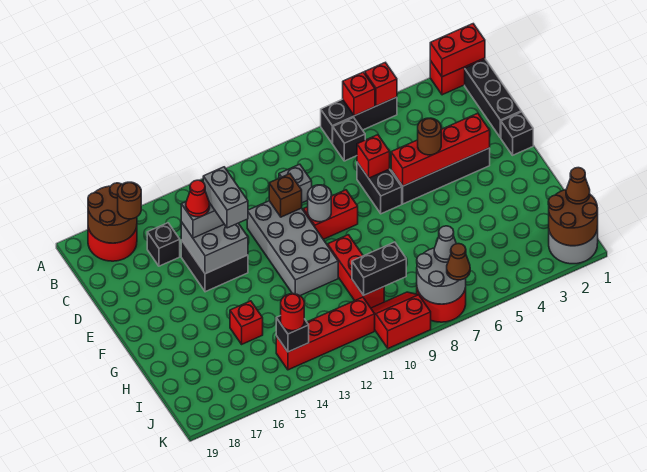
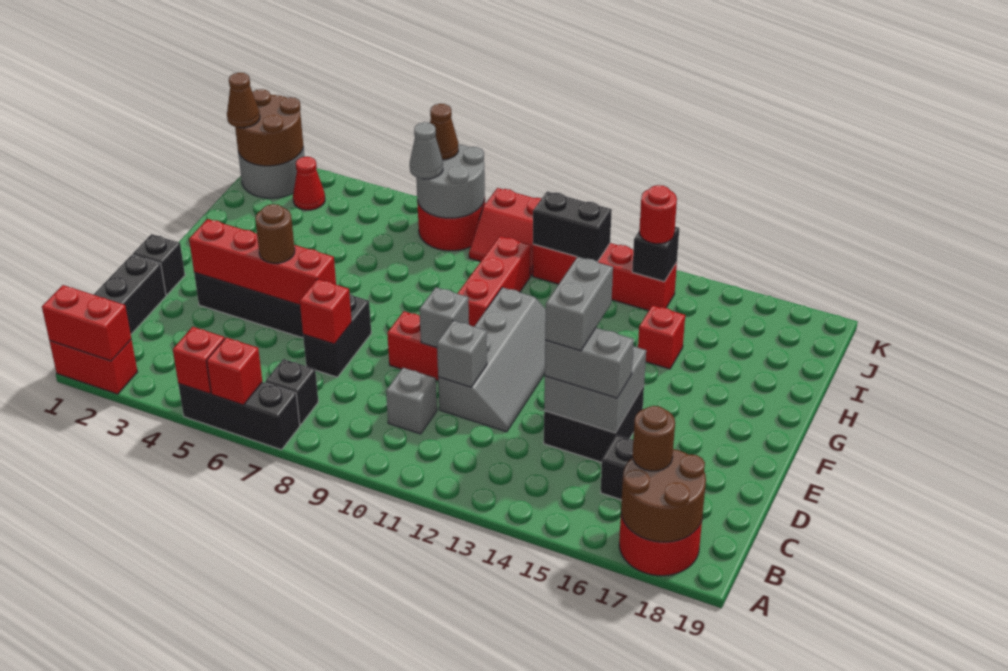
grey brick D11:G12 level 1 -> grey slope D11:G12 level 1 top 11
brown brick D11 level 2 -> grey brick D11 level 2
red cone D15 level 4 -> red cone J3 level 1
grey round brick E10 level 2 -> grey brick E10 level 2
black brick I9:I10 level 2 -> black brick J11:J12 level 2

